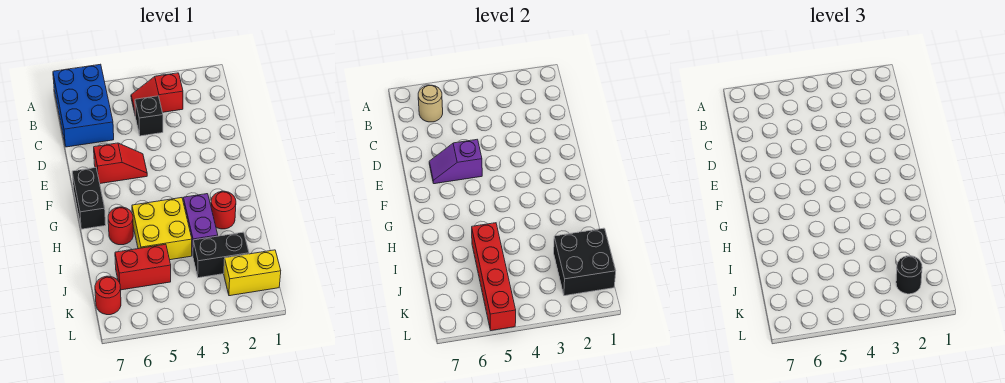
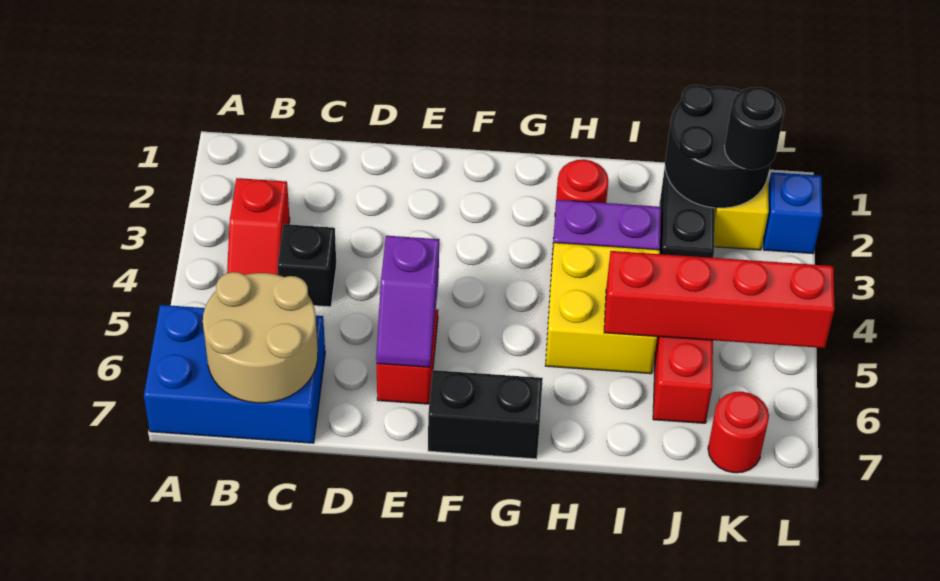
tan round brick B6 level 2 -> tan round brick B6:C7 level 2
red round brick H6 level 1 -> none
black brick J1:K2 level 2 -> black round brick J1:K2 level 2
none -> blue brick L2 level 1

